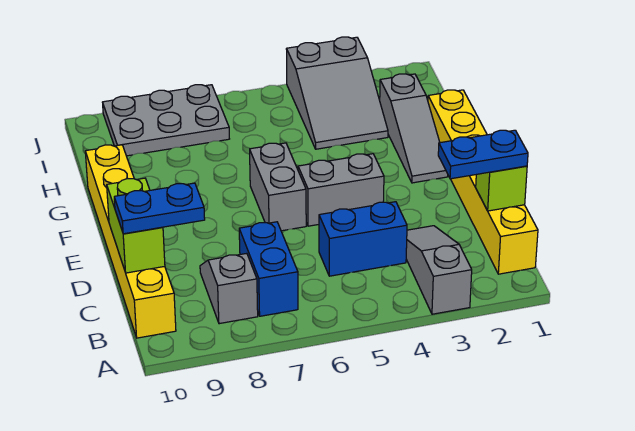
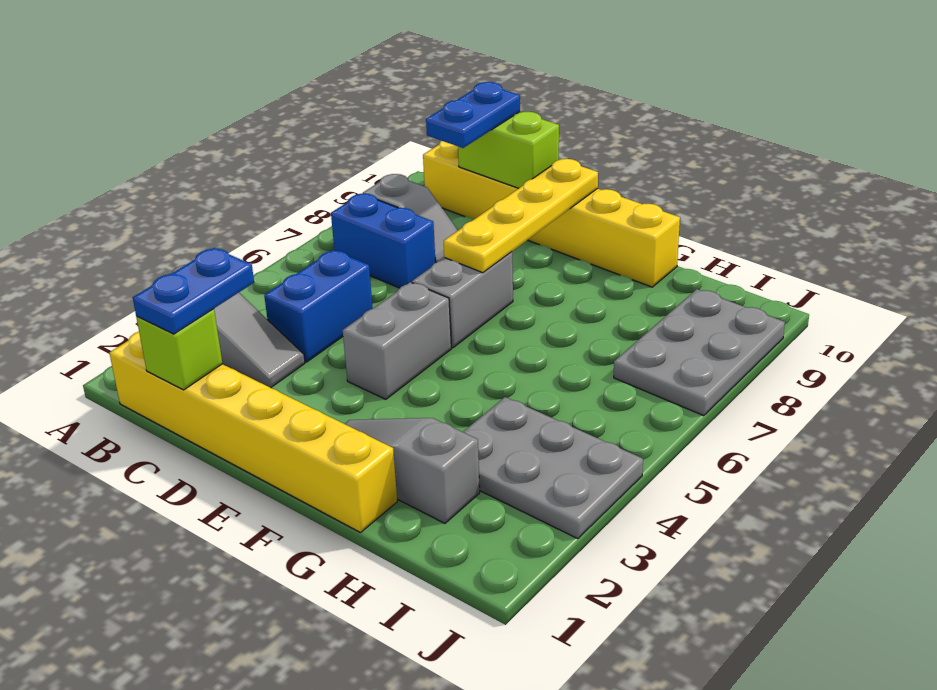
grey brick E6:F6 level 1 -> grey brick E6:E7 level 1
none -> yellow plate E7:E10 level 2
grey slope H3:J4 level 1 top J -> grey plate H3:J4 level 1

